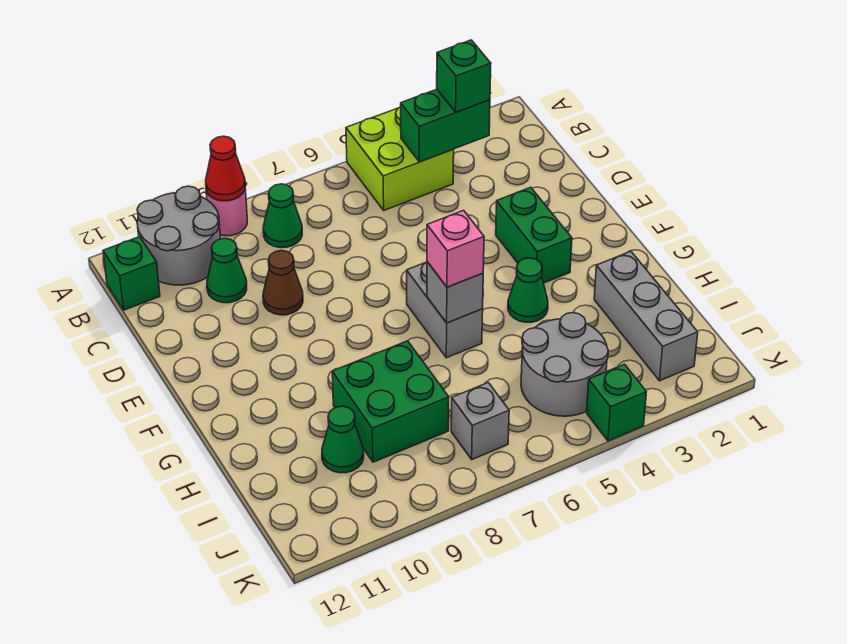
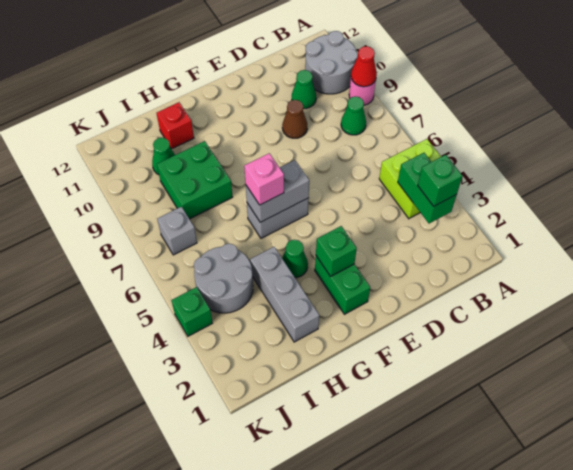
green brick B12 level 1 -> green brick F3 level 2
green brick E3:F3 level 1 -> green brick F2:F3 level 1
grey brick G6 level 2 -> grey brick F6:G6 level 2
grey brick H2:J2 level 1 -> grey brick H2:H4 level 1
none -> red brick H11 level 1

